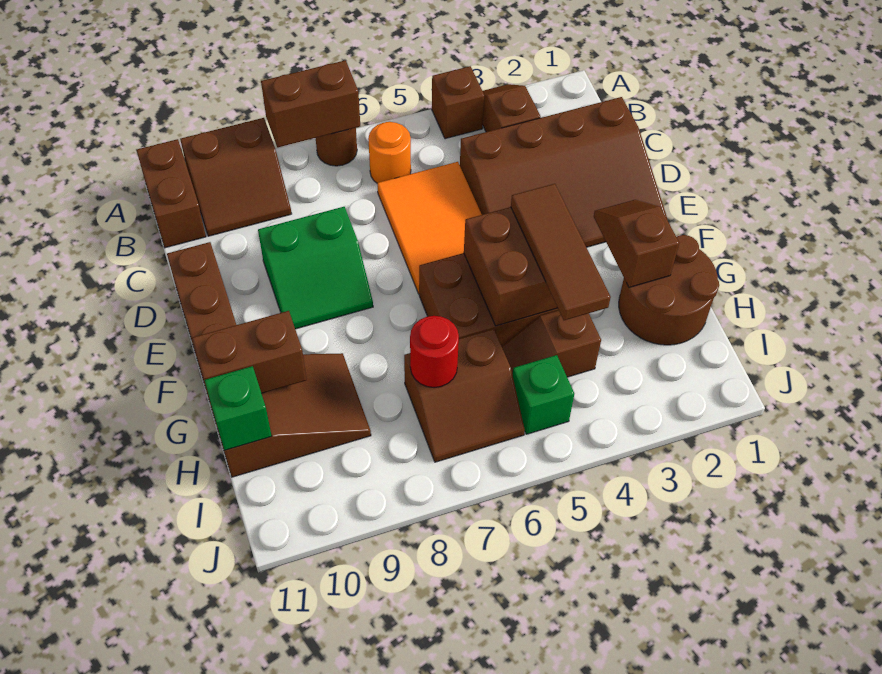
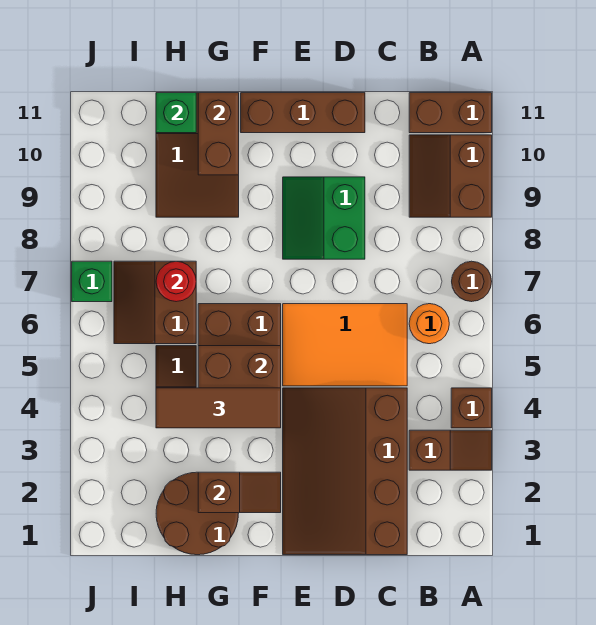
brown brick A7:A8 level 2 -> none
green brick I5 level 1 -> green brick J7 level 1

